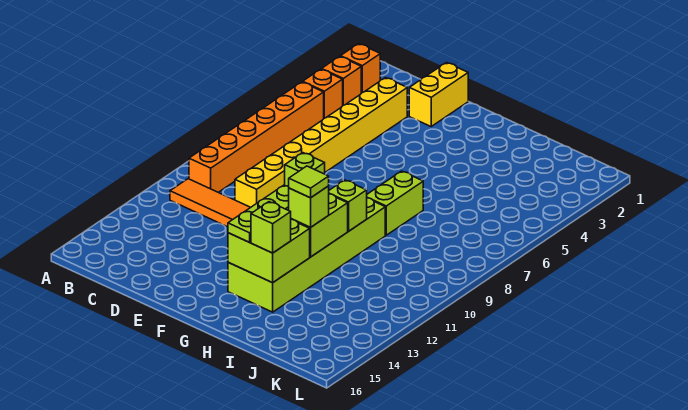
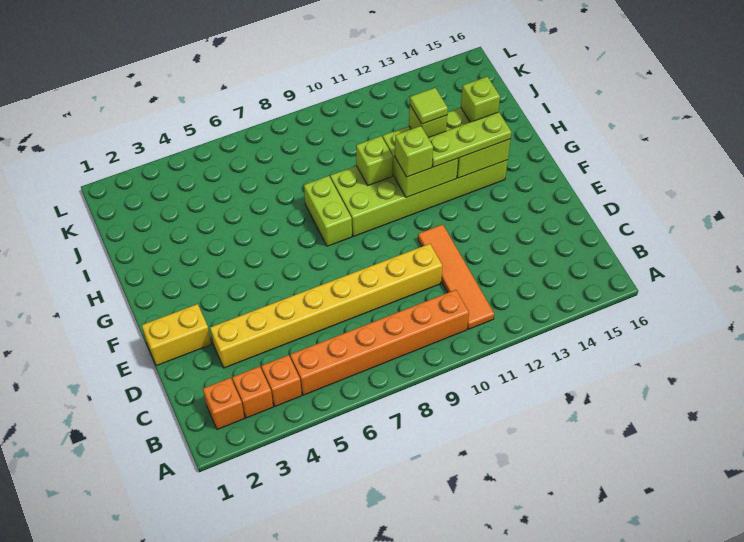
lime brick H7:H8 level 1 -> lime brick G8:H8 level 1

